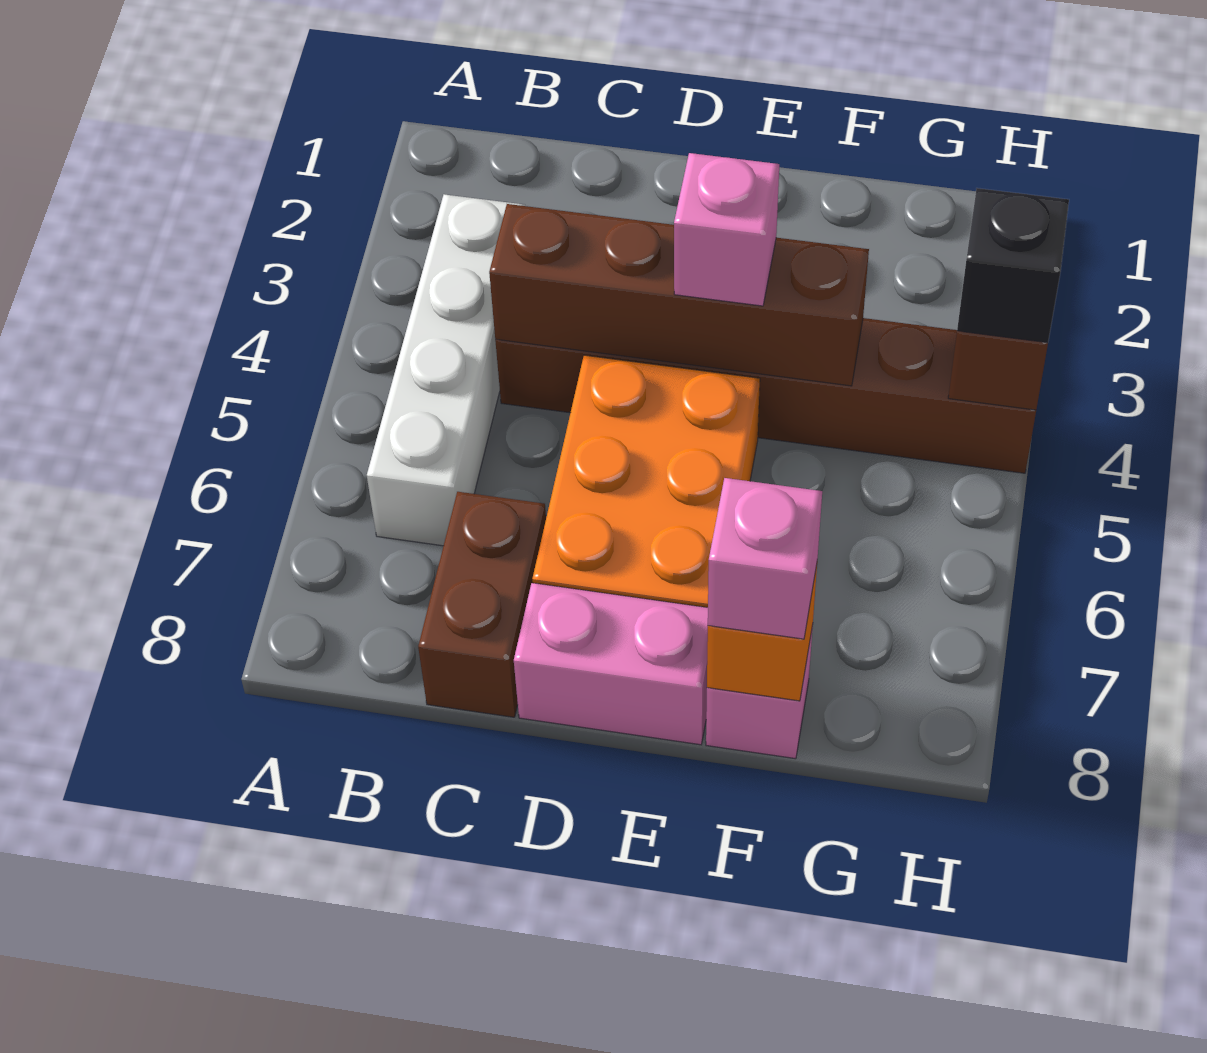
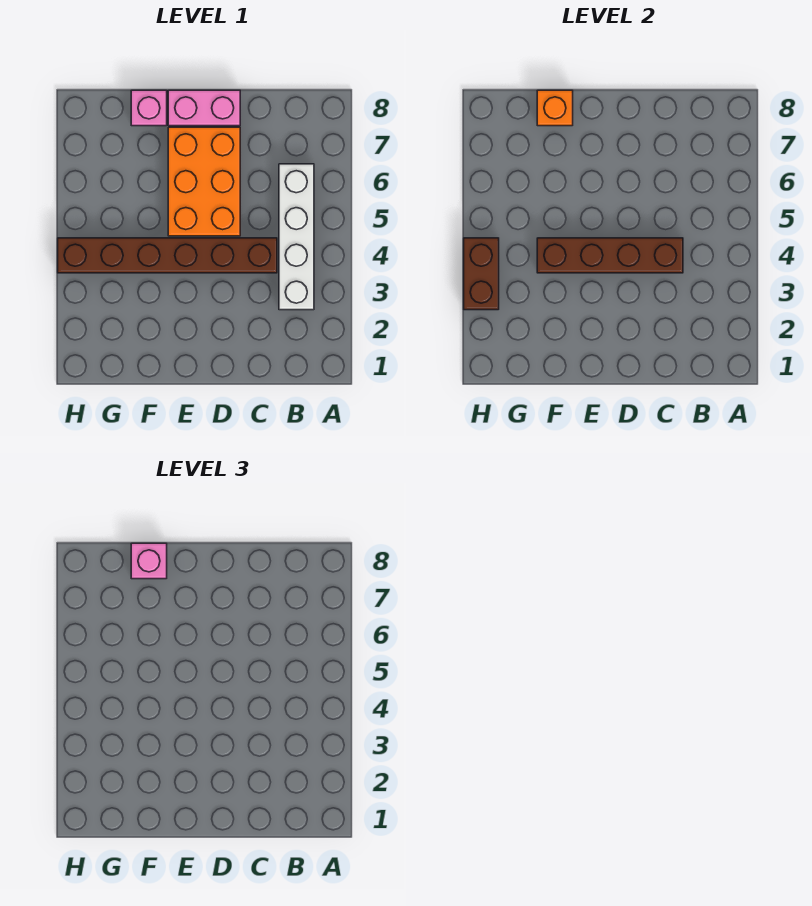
brown brick C7:C8 level 1 -> none
pink brick E4 level 3 -> none
black brick H4 level 3 -> none

